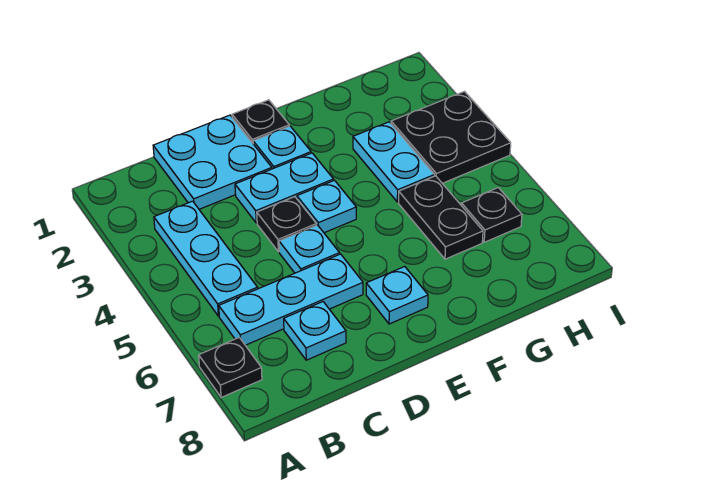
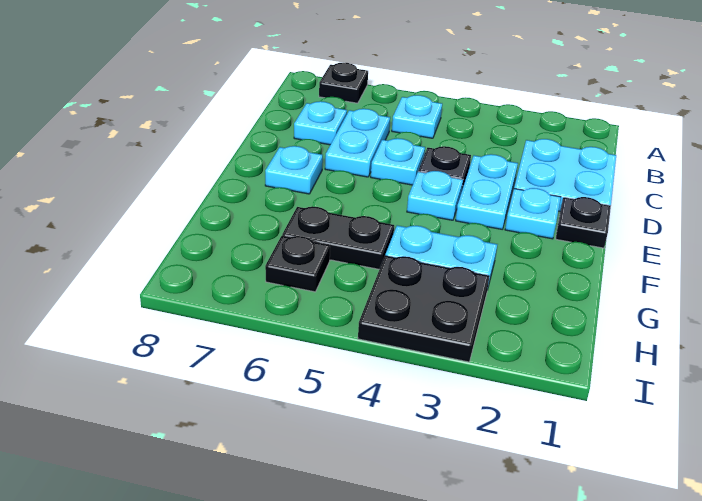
cyan plate B3:B5 level 1 -> cyan plate B5 level 1
cyan plate B6:D6 level 1 -> cyan plate C6:D6 level 1

